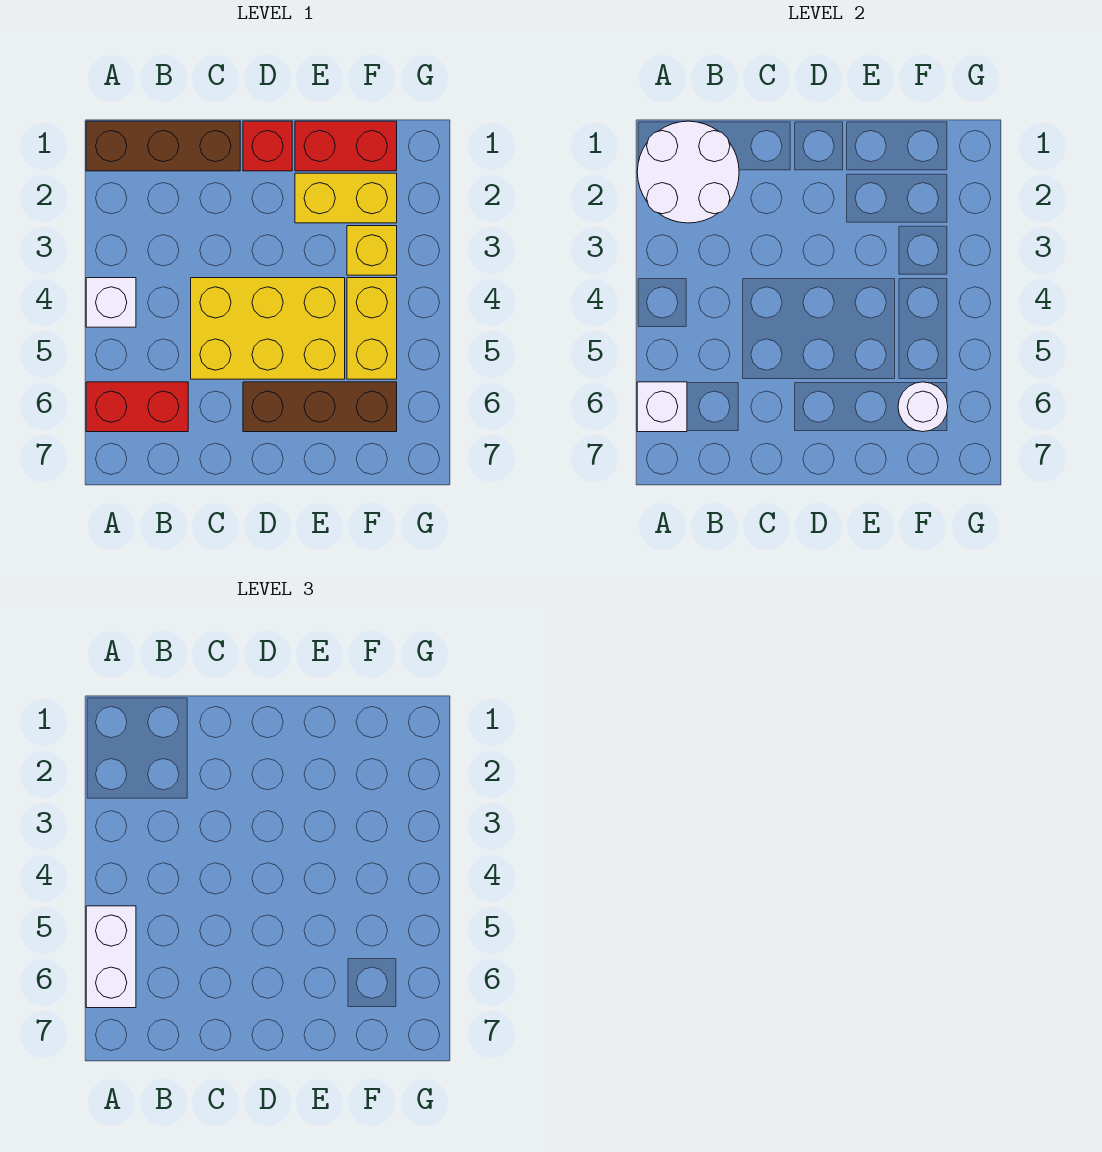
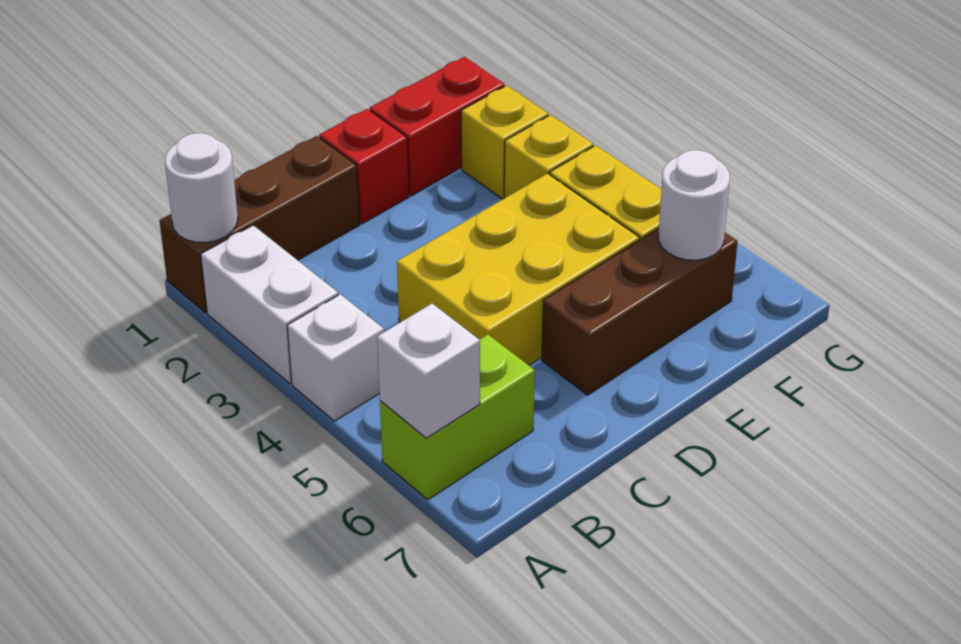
white round brick A1:B2 level 2 -> white round brick A1 level 2
white brick A5:A6 level 3 -> white brick A2:A3 level 1
red brick A6:B6 level 1 -> lime brick A6:B6 level 1
yellow brick E2:F2 level 1 -> yellow brick F2 level 1

